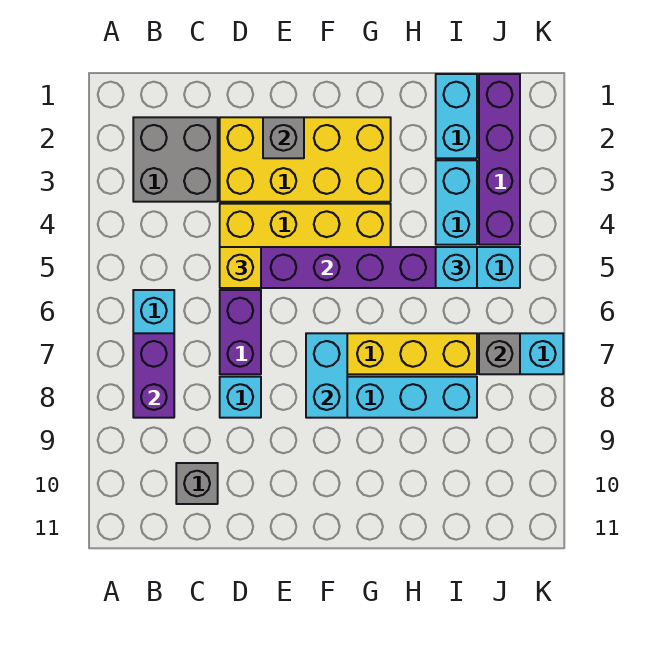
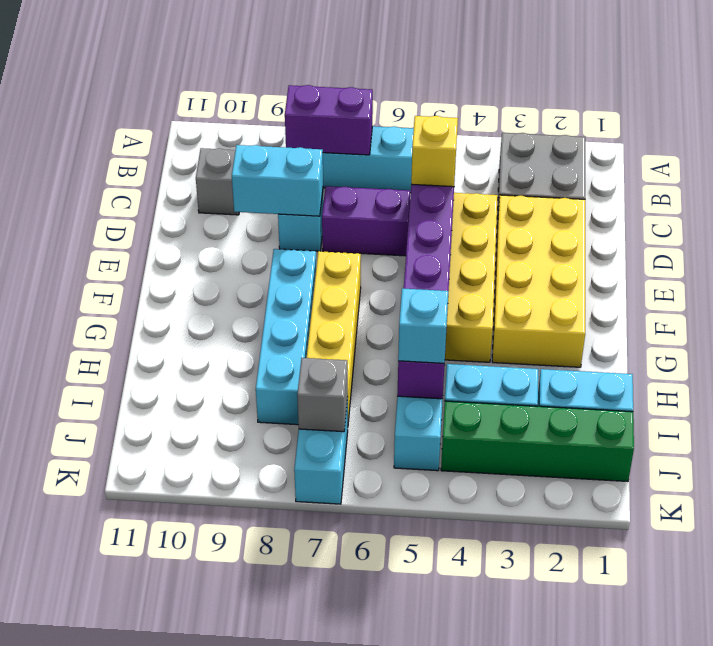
grey brick E2 level 2 -> none
cyan brick F7:F8 level 2 -> cyan brick D8:D9 level 2
purple brick J1:J4 level 1 -> green brick J1:J4 level 1

